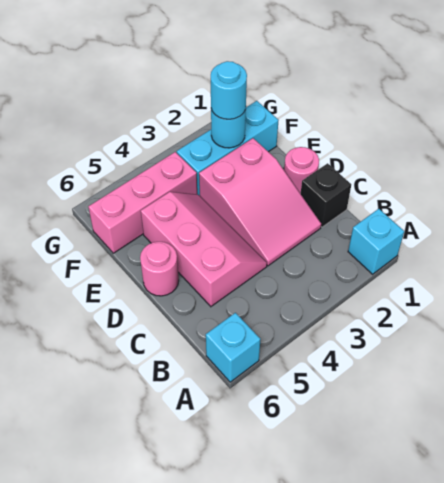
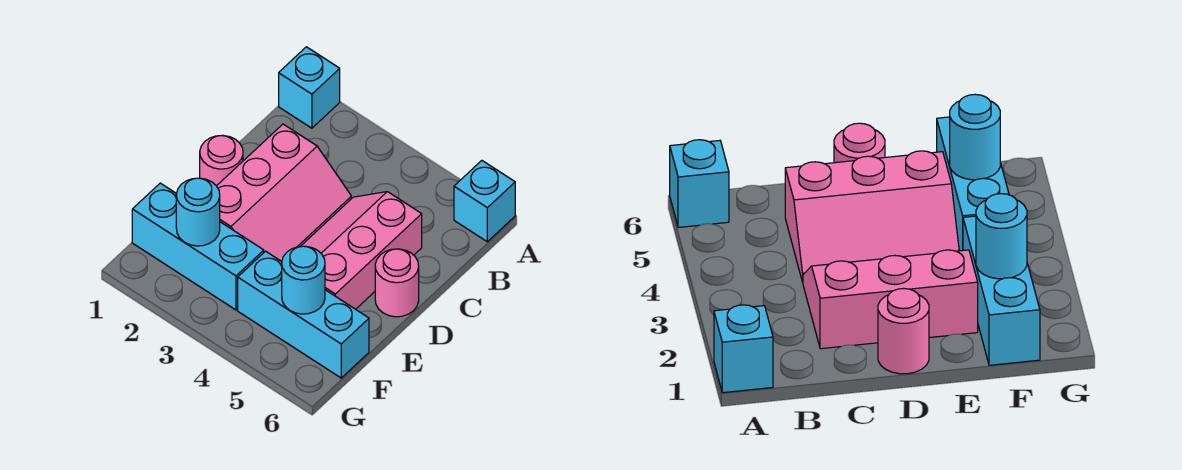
black brick C1 level 1 -> none
pink slope C2:E3 level 1 top E -> pink slope C2:E3 level 1 top 2
cyan round brick F2 level 3 -> cyan round brick F5 level 2
pink brick F4:F6 level 1 -> cyan brick F4:F6 level 1

